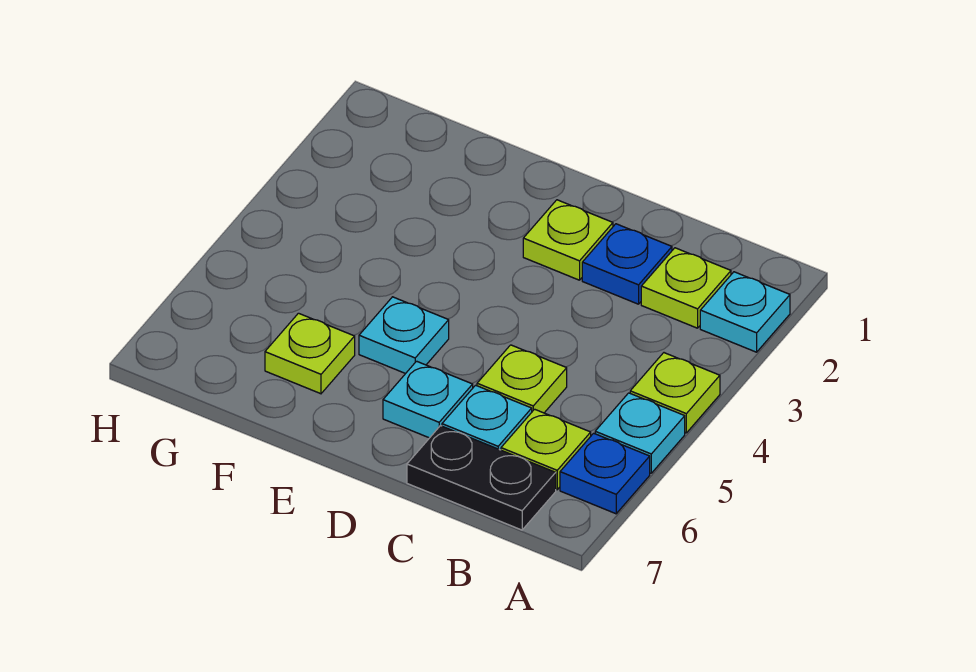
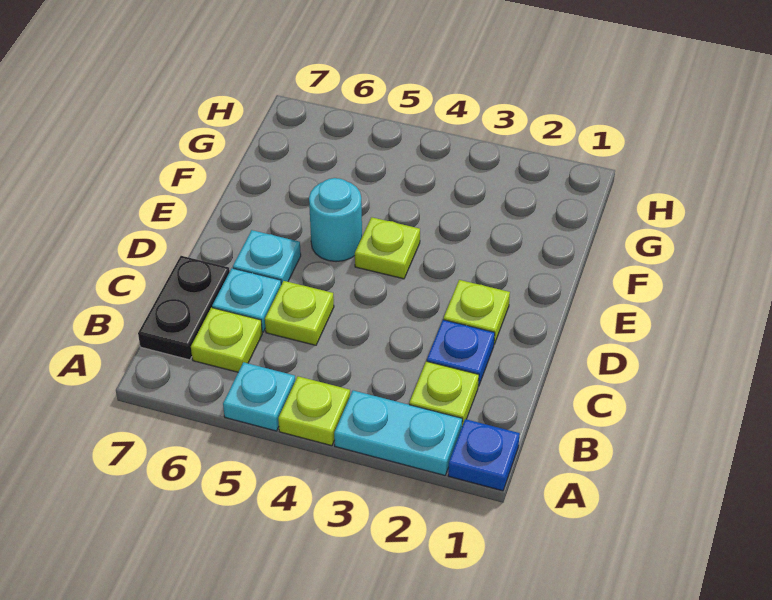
cyan plate A2 level 1 -> cyan plate A2:A3 level 1
blue plate A6 level 1 -> blue plate A1 level 1
cyan plate E5 level 1 -> cyan round brick E5 level 1
lime plate F6 level 1 -> lime plate E4 level 1

